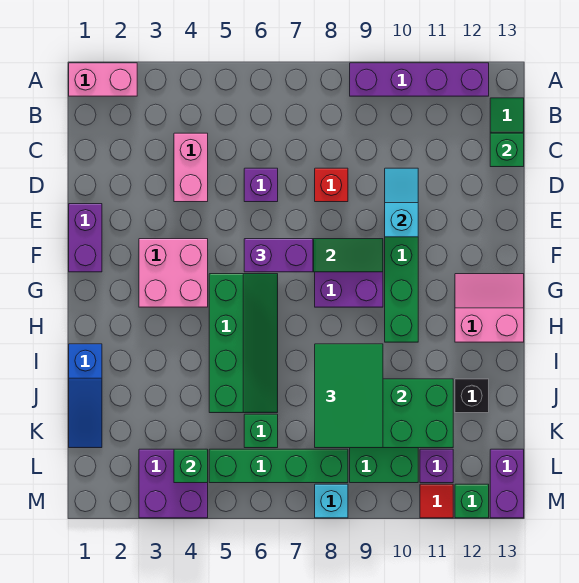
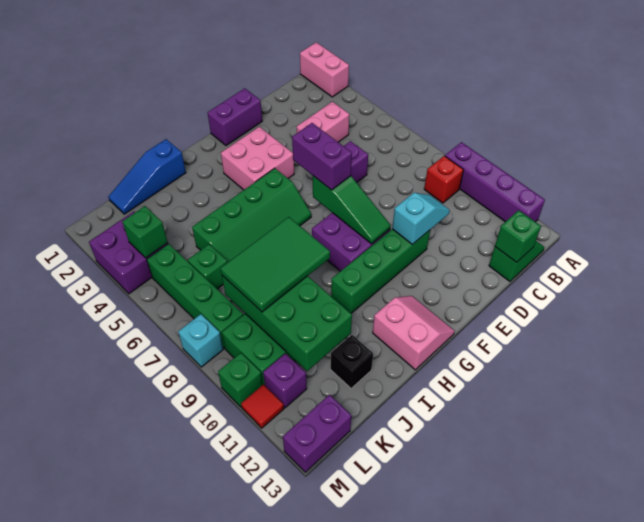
red brick D8 level 1 -> red brick B9 level 1
green brick M12 level 1 -> green brick M10 level 1

